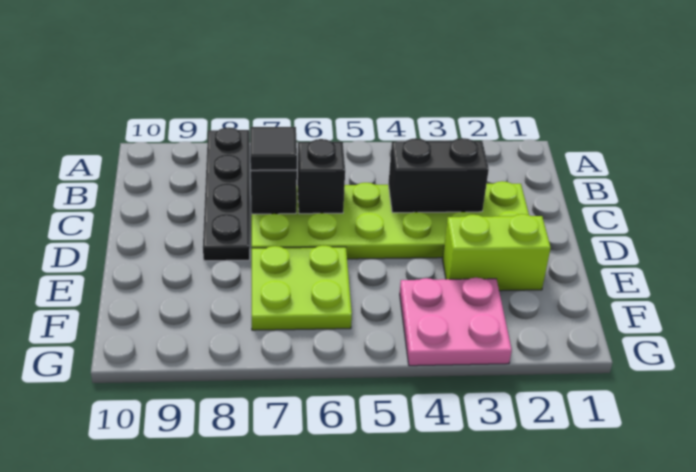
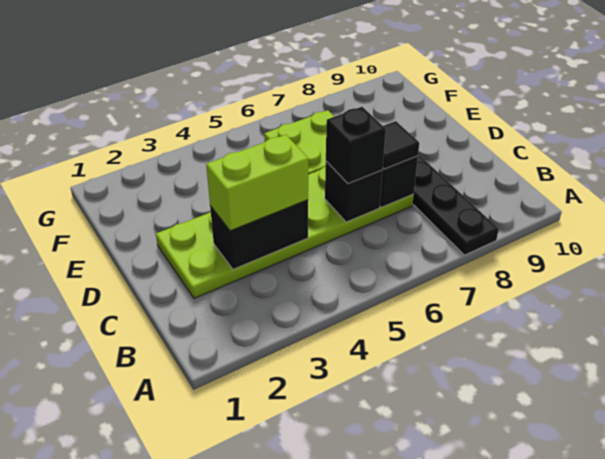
none -> black brick C6 level 3
lime brick E2:E3 level 1 -> lime brick C3:C4 level 3
pink plate F3:G4 level 1 -> none

